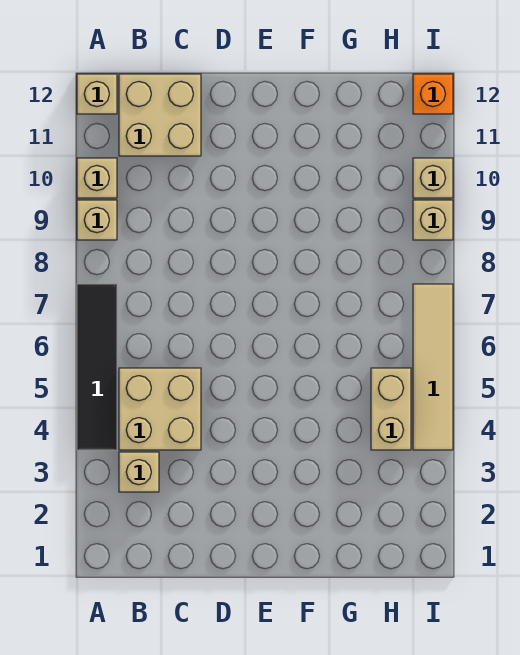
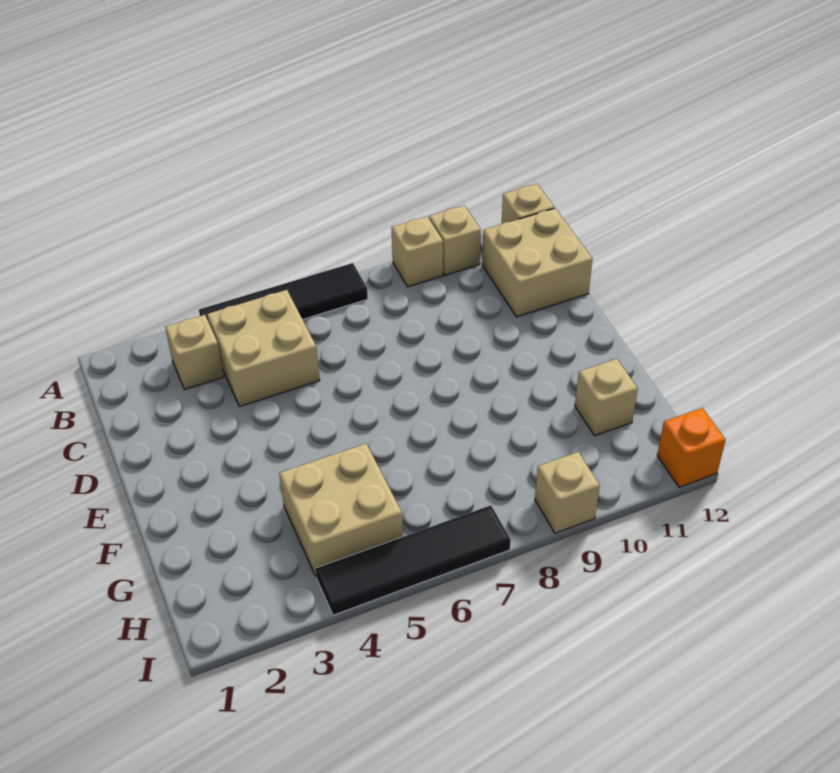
tan brick H4:H5 level 1 -> tan brick G4:H5 level 1
tan tile I4:I7 level 1 -> black tile I4:I7 level 1
tan brick I10 level 1 -> tan brick G11 level 1

